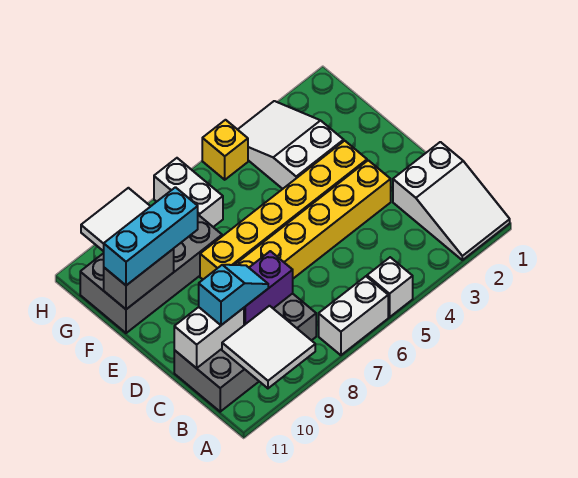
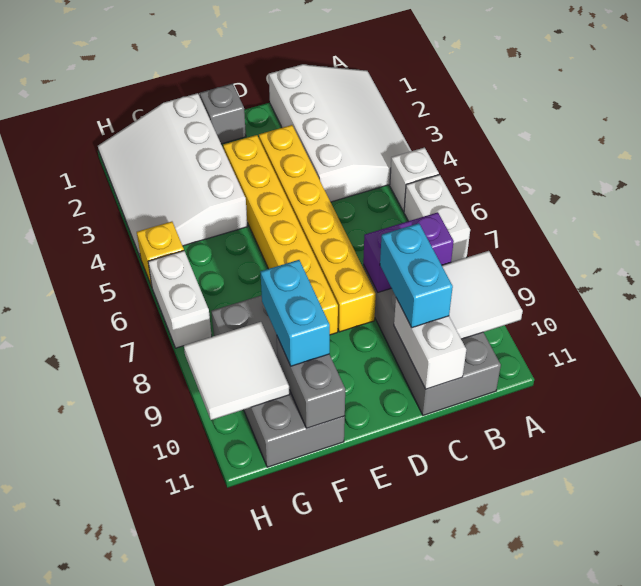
white slope A1:C2 level 1 top C -> white slope A1:C4 level 1 top C
purple brick C8:C9 level 2 -> purple brick B8:C8 level 2
cyan slope C9:C10 level 3 top 10 -> cyan brick C9:C10 level 3
none -> grey brick E1 level 1
white slope F3:H4 level 1 top F -> white slope F1:H4 level 1 top F
cyan brick F9:F11 level 3 -> cyan brick F9:F10 level 3
white brick G7:H7 level 1 -> white brick H6:H7 level 1

